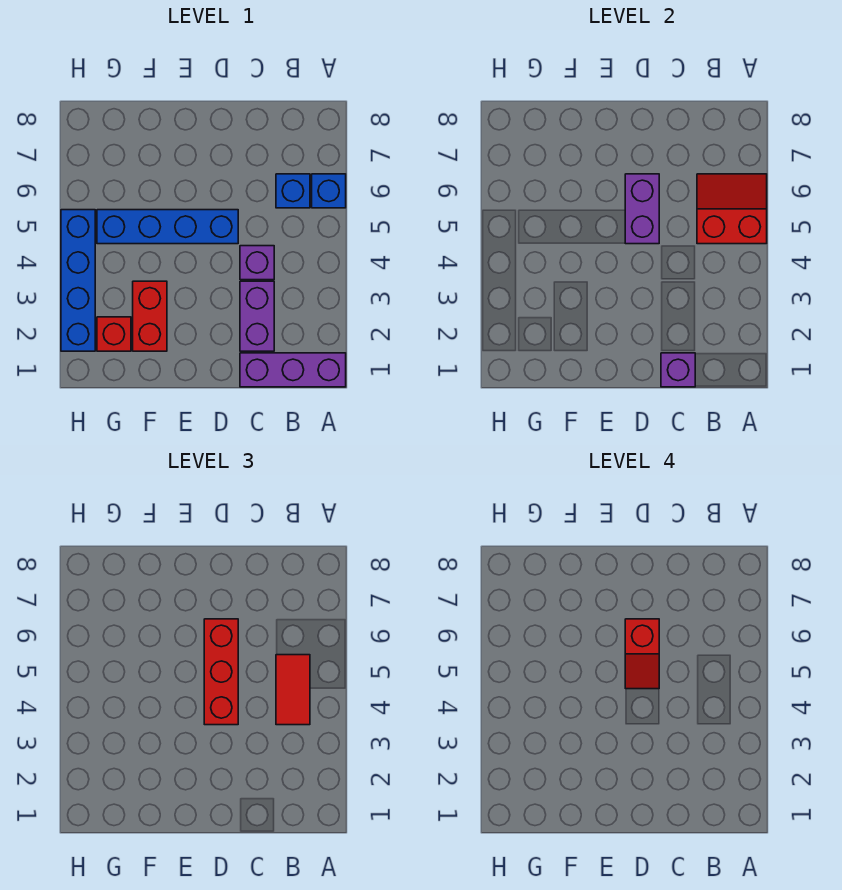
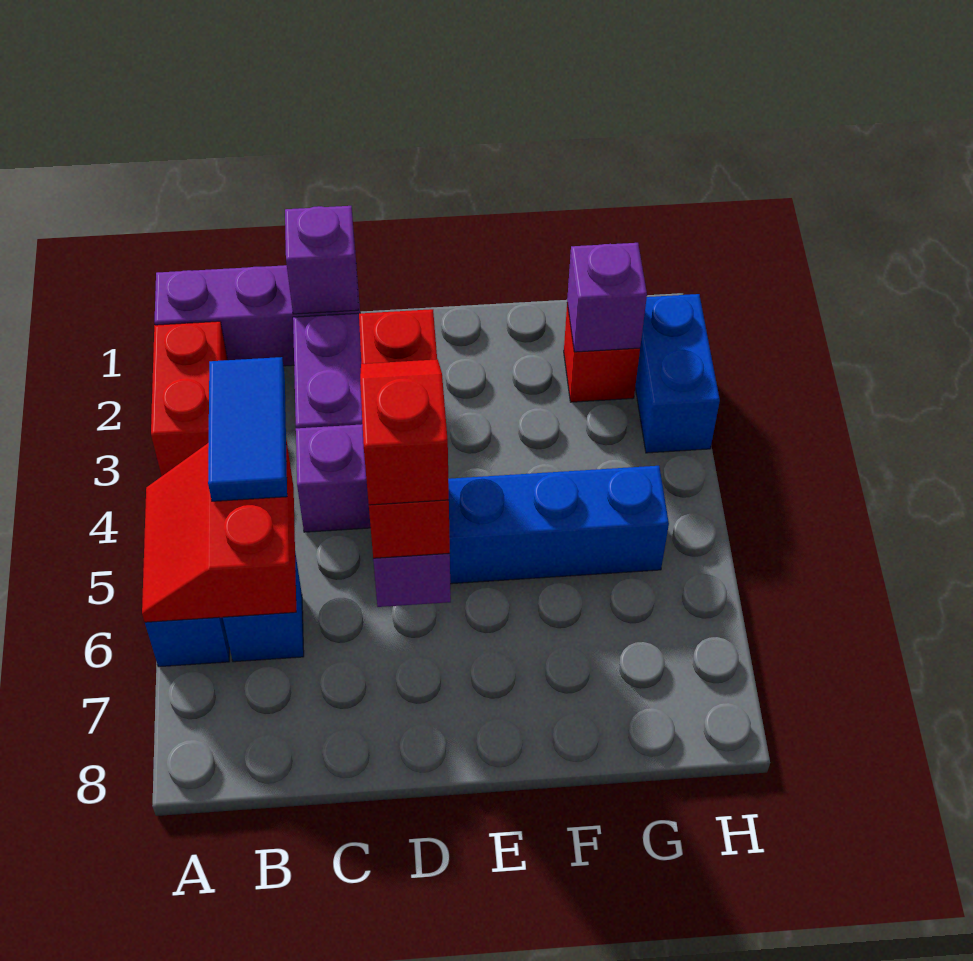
red slope A5:B6 level 2 top 5 -> red slope A5:B6 level 2 top B
red tile B4:B5 level 3 -> blue tile B4:B5 level 3
red brick F2:F3 level 1 -> red brick A2:A3 level 1
none -> purple brick G2 level 2
blue brick H2:H5 level 1 -> blue brick H2:H3 level 1

